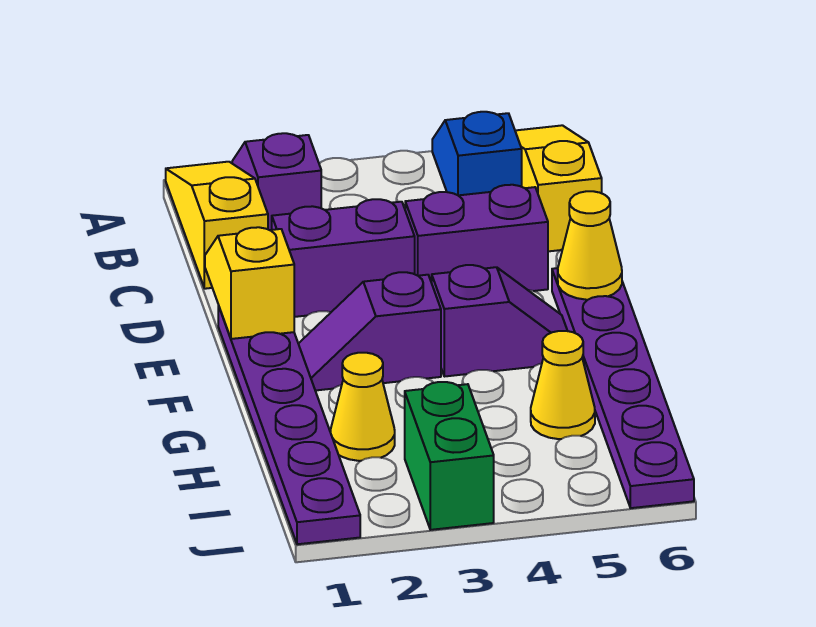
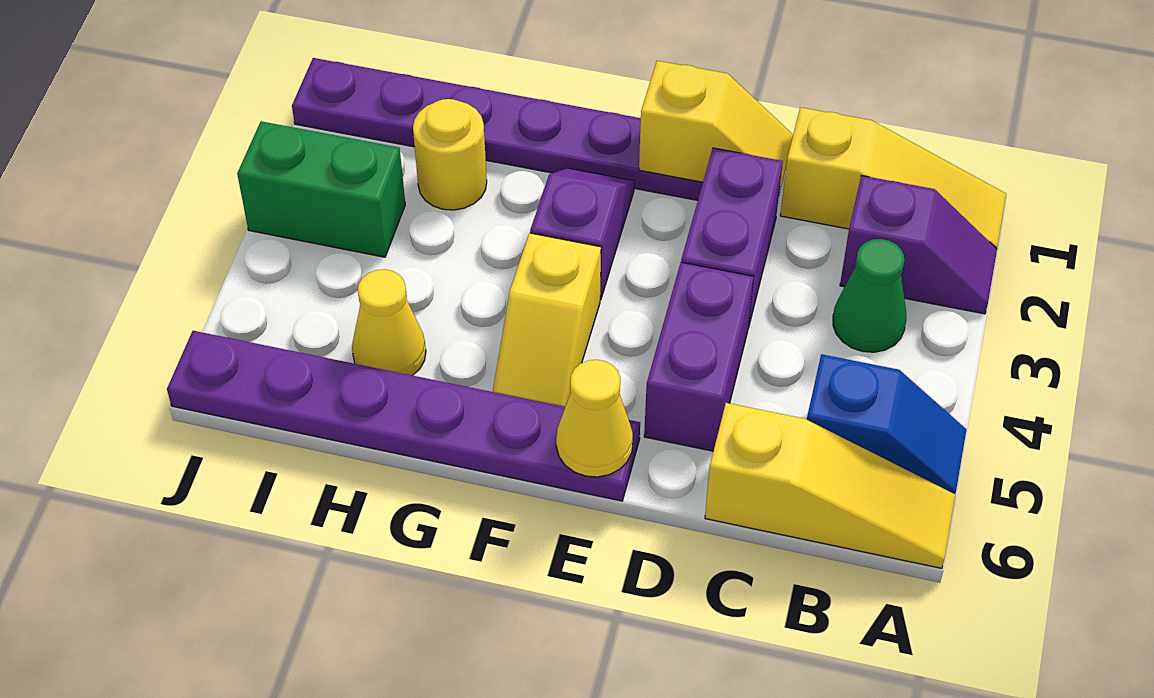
none -> green cone B3 level 1
purple slope F4:F5 level 1 top 4 -> yellow slope F4:F5 level 1 top 4
yellow cone H2 level 1 -> yellow round brick H2 level 1

